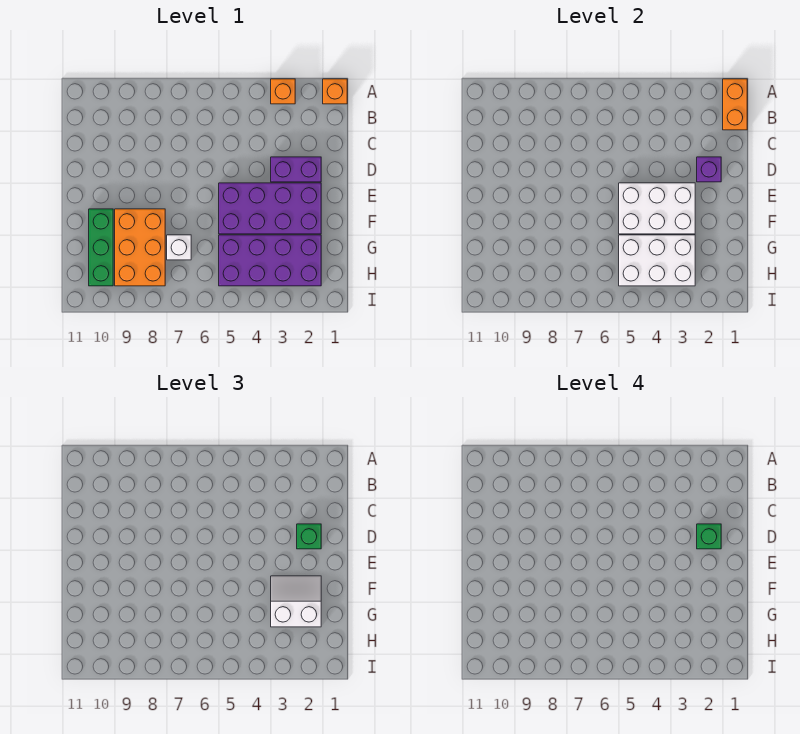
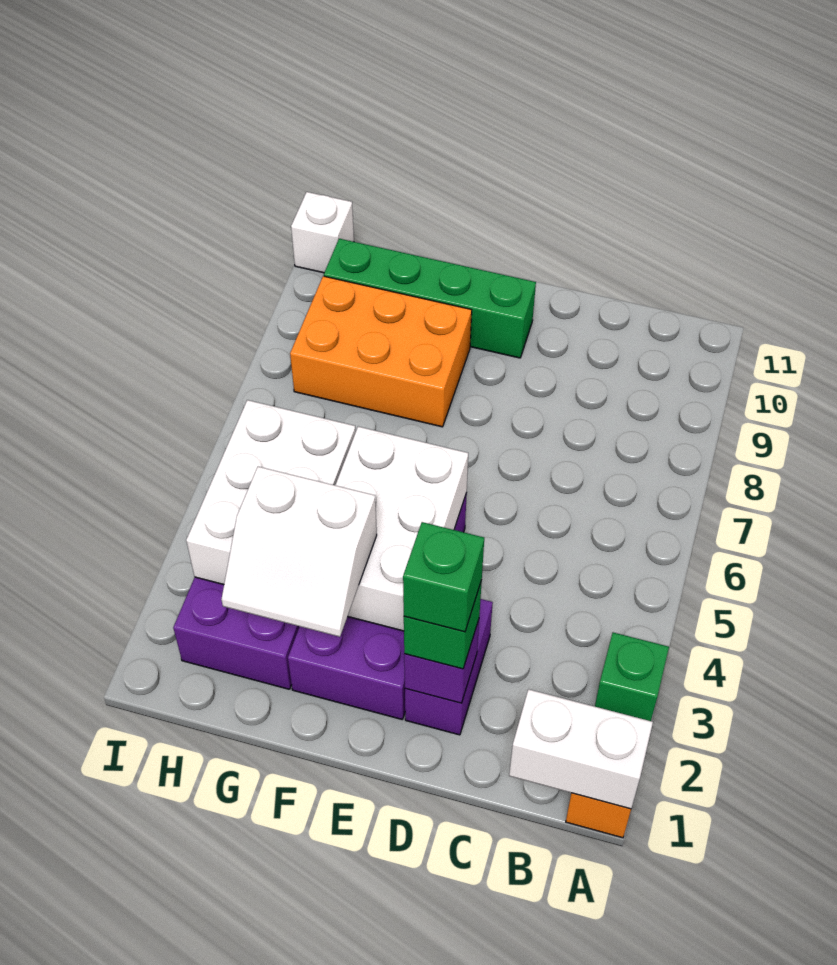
orange brick A1:B1 level 2 -> white brick A1:B1 level 2
orange brick A3 level 1 -> green brick A3 level 1
white slope F2:G3 level 3 top G -> white slope F2:G3 level 3 top 3
green brick F10:H10 level 1 -> green brick E10:H10 level 1
white brick G7 level 1 -> white brick I11 level 1

